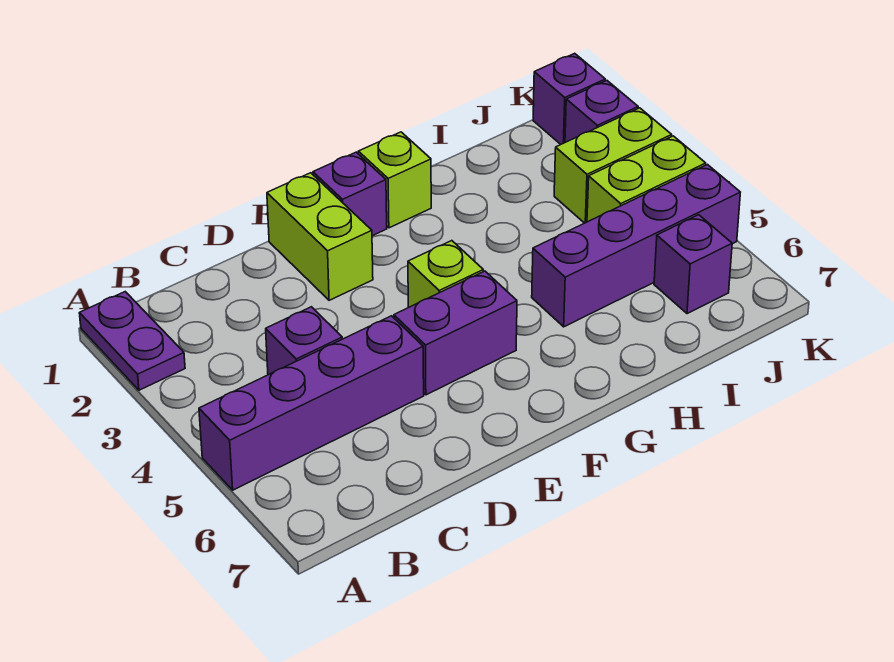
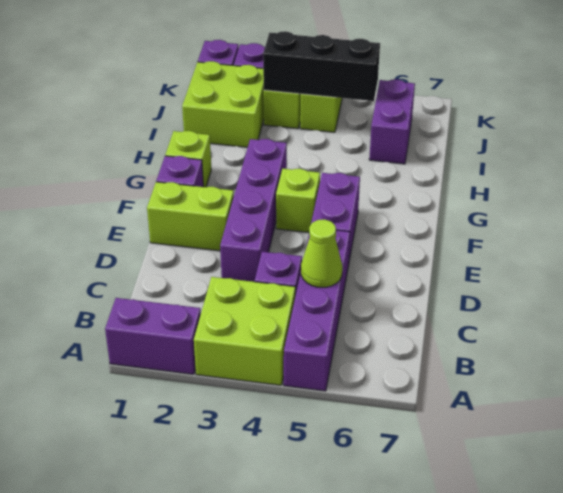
purple plate A1:A2 level 1 -> purple brick A1:A2 level 1
none -> lime brick A3:B4 level 1
none -> lime cone C5 level 2
purple brick H5:K5 level 1 -> purple brick D3:G3 level 1
none -> lime brick I1:J2 level 1
none -> black brick J3:J5 level 2
purple brick J6 level 1 -> purple brick I6:J6 level 1

